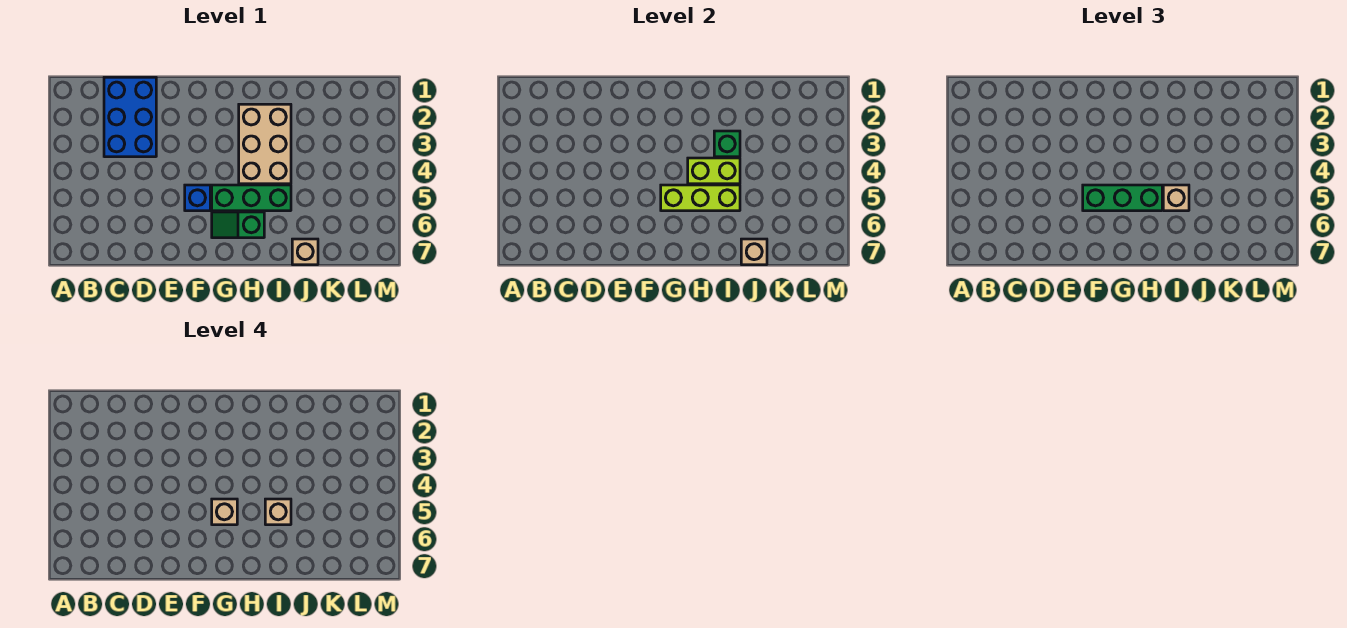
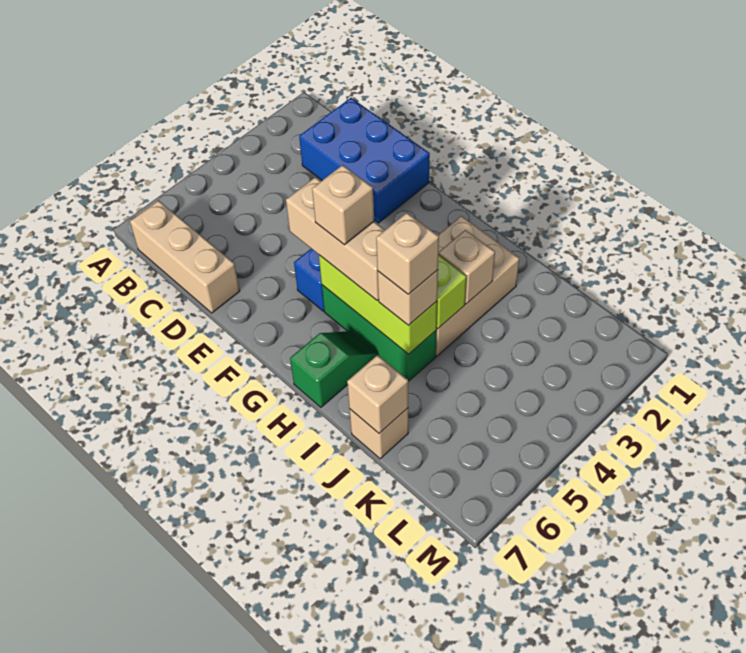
none -> tan brick B7:D7 level 1
blue brick C1:D3 level 1 -> blue brick C1:E2 level 1
green brick F5:H5 level 3 -> tan brick F5:H5 level 3
green slope G6:H6 level 1 top H -> green slope H6:H7 level 1 top 7
green brick I3 level 2 -> tan brick I3 level 2

